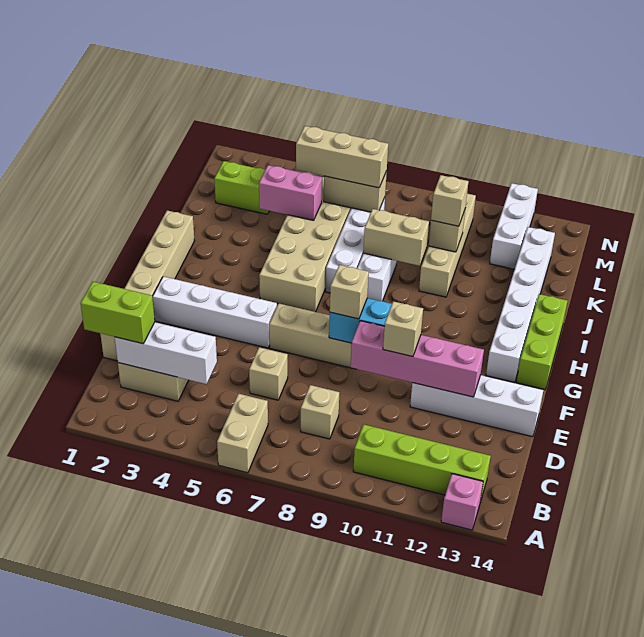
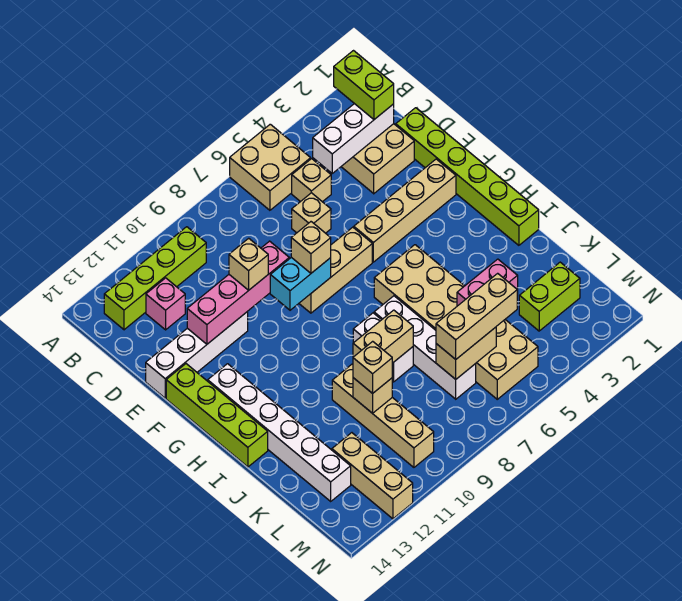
tan brick A6:B6 level 1 -> tan brick A5:B6 level 1
pink brick A13 level 1 -> pink brick C12 level 1
lime brick C1:C2 level 3 -> lime brick B2:C2 level 3
tan brick C8 level 1 -> tan brick C5 level 1
tan brick D1:I1 level 1 -> lime brick D1:I1 level 1
white brick F2:F5 level 1 -> tan brick F2:F5 level 1
lime brick G14:I14 level 1 -> lime brick F14:I14 level 1
white brick L12:N12 level 1 -> tan brick L12:N12 level 1

